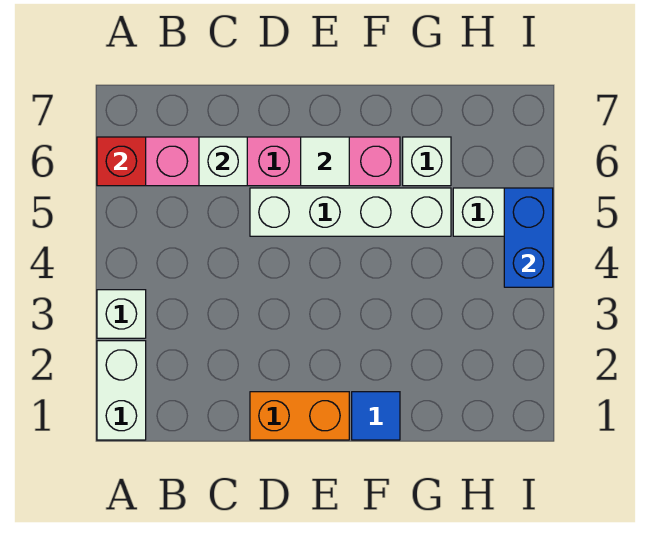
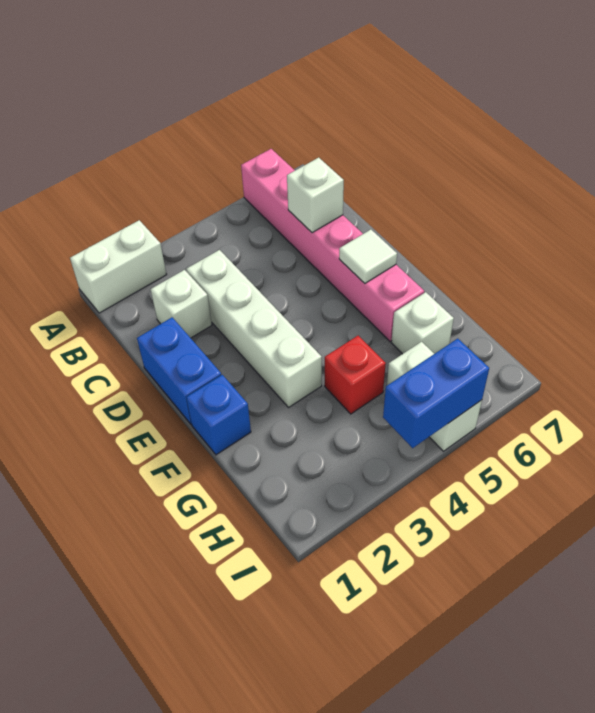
white brick A3 level 1 -> white brick C2 level 1
red brick A6 level 2 -> red brick G4 level 1
orange brick D1:E1 level 1 -> blue brick D1:E1 level 1
white brick D5:G5 level 1 -> white brick C3:F3 level 1
blue tile F1 level 1 -> blue brick F1 level 1

